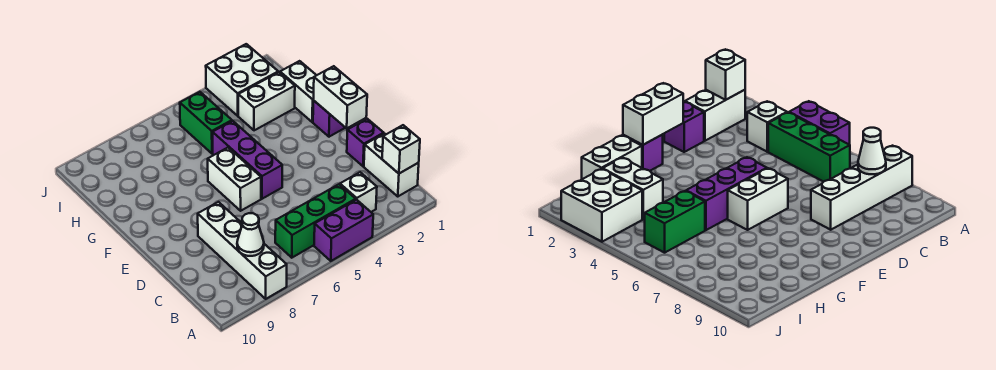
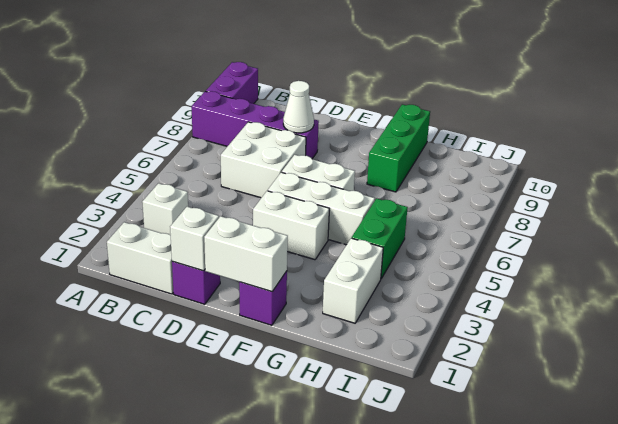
purple brick A4:A5 level 1 -> purple brick A9:A10 level 1
white brick A8:D8 level 1 -> purple brick A8:D8 level 1
white brick B1 level 2 -> white brick D1 level 2
green brick B4:B6 level 1 -> green brick G8:G10 level 1
white cone B8 level 2 -> white cone D8 level 2
purple brick E5:G5 level 1 -> white brick E5:G5 level 1
white brick G1:H1 level 1 -> white brick E4:F4 level 1
green brick H5:I5 level 1 -> green brick H4:H5 level 1
white brick I2:J3 level 1 -> white brick C6:D7 level 1

